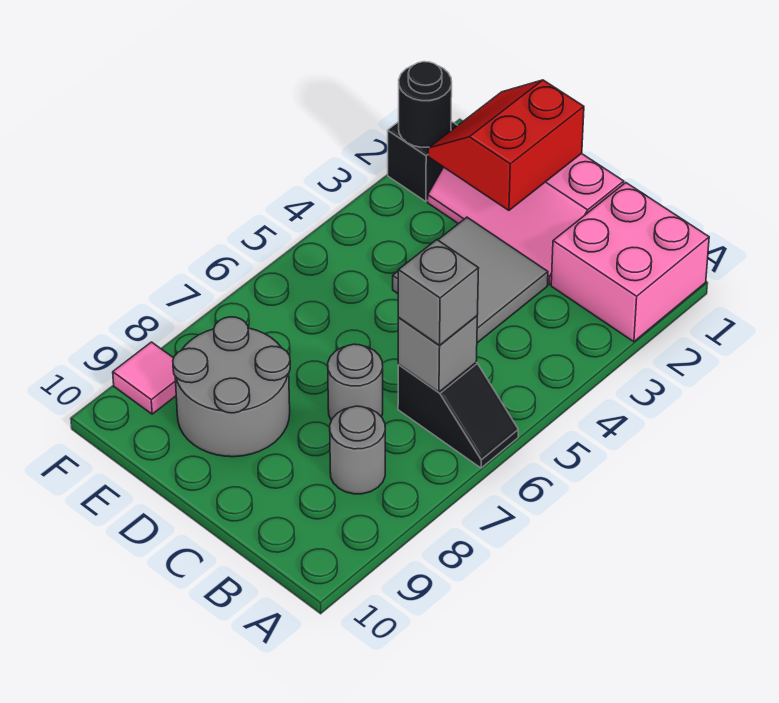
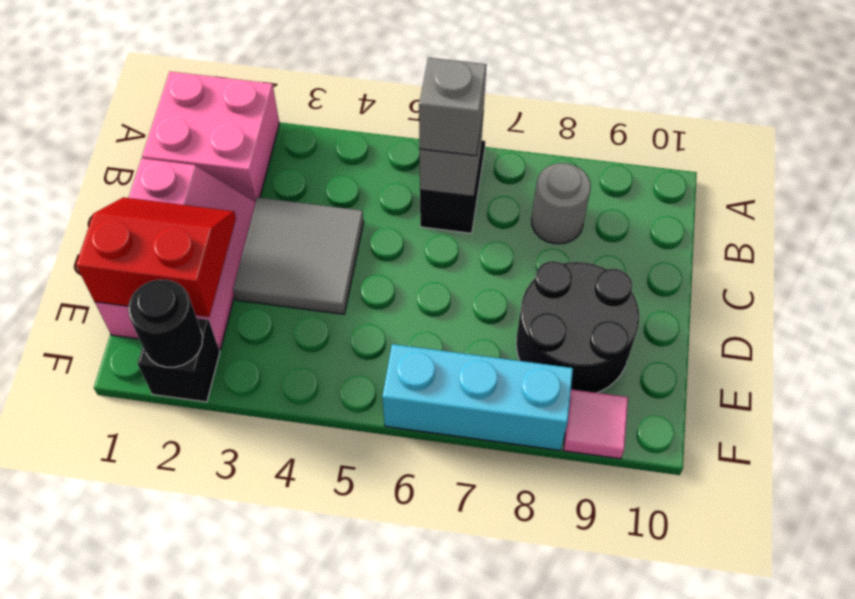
grey round brick C7 level 1 -> none
red slope D1:E2 level 2 top D -> red slope D1:E2 level 2 top E
grey round brick D8:E9 level 1 -> black round brick D8:E9 level 1
none -> cyan brick F6:F8 level 1

